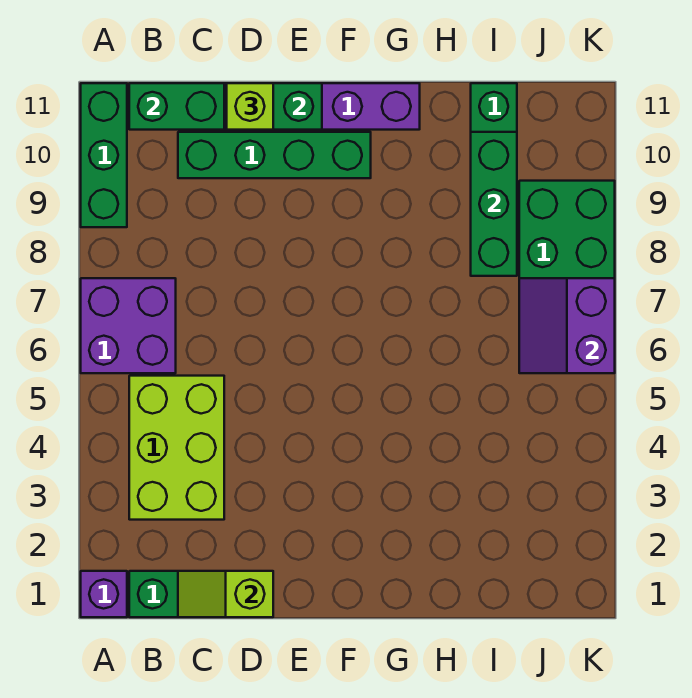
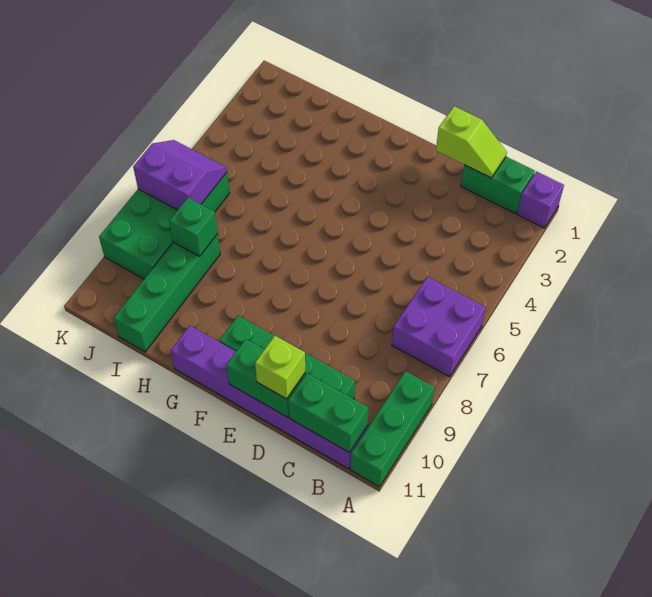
lime brick B3:C5 level 1 -> none
green brick I8:I10 level 2 -> green brick I8 level 2
purple slope J6:K7 level 2 top K -> purple slope J6:K7 level 2 top 7

